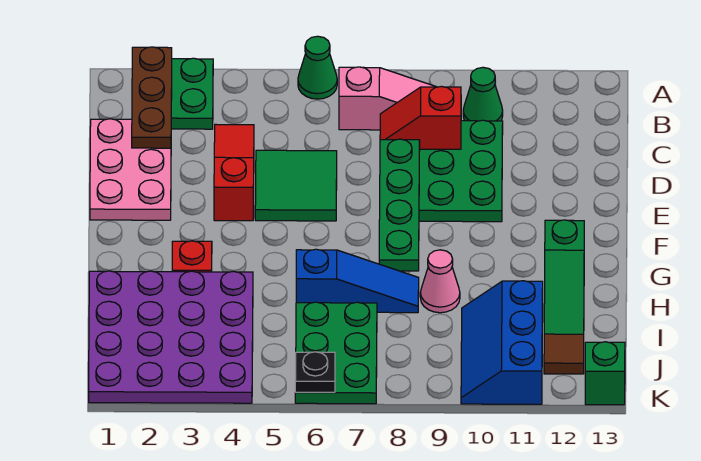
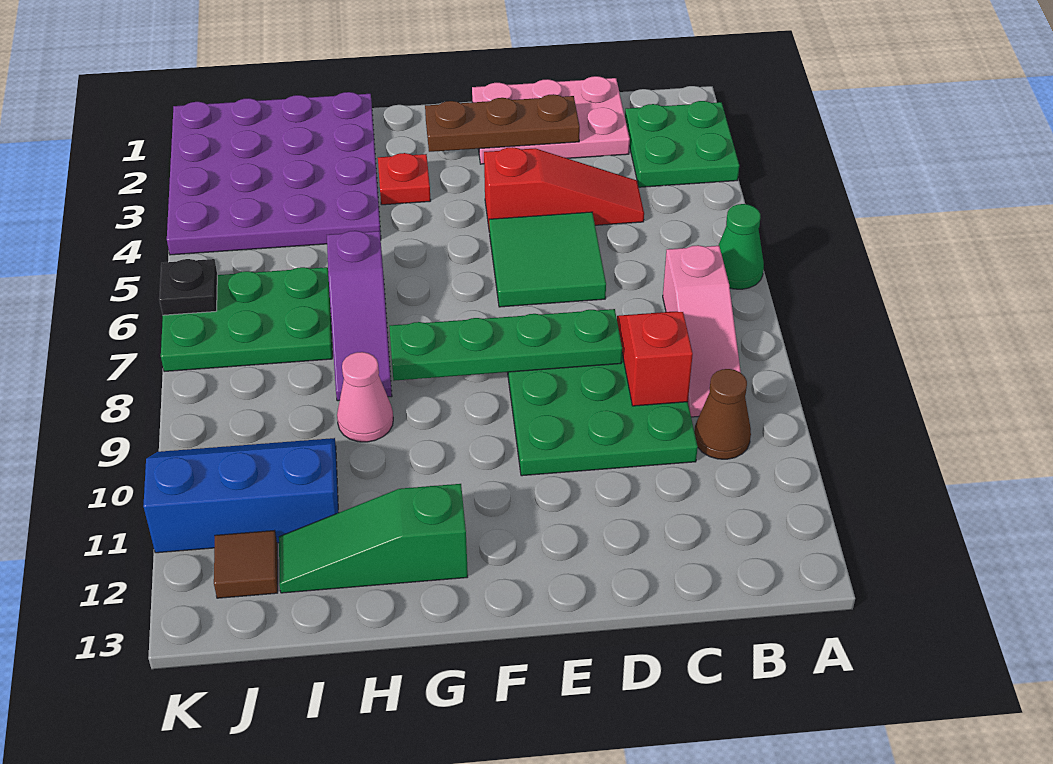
brown plate A2:C2 level 2 -> brown plate D2:F2 level 2
green cone B10 level 1 -> brown cone B10 level 1
blue slope H6:H8 level 1 top 6 -> purple slope H6:H8 level 1 top 6
green brick K13 level 1 -> none

